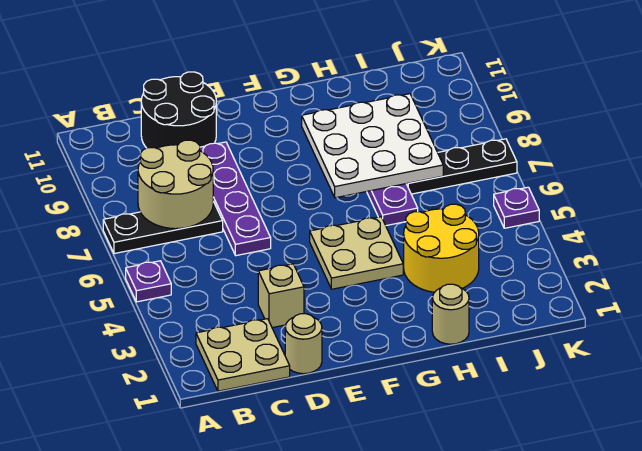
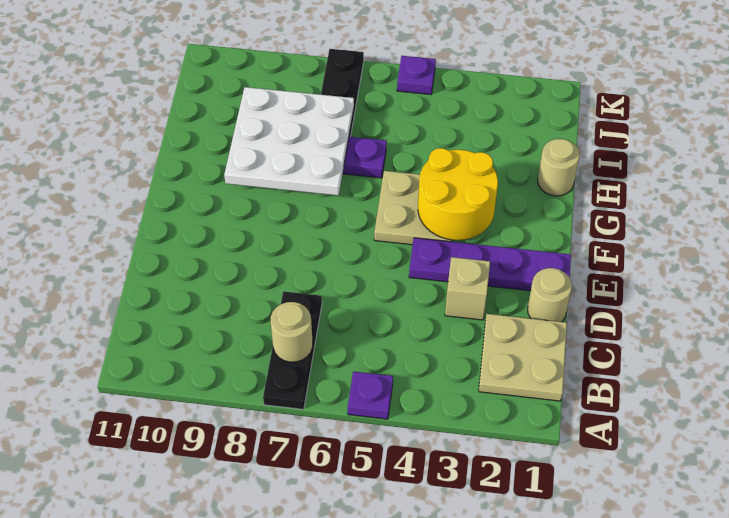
tan round brick B7:C8 level 2 -> tan round brick B7 level 2
black round brick C10:D11 level 1 -> none
purple plate D6:D9 level 1 -> purple plate E1:E4 level 1
yellow round brick H3:I4 level 1 -> yellow round brick F3:G4 level 2

